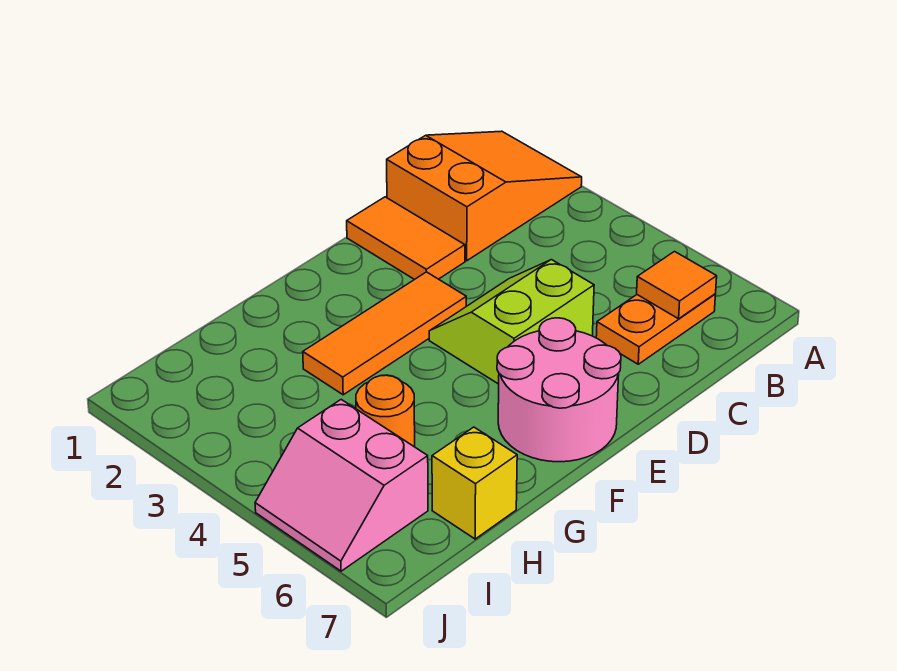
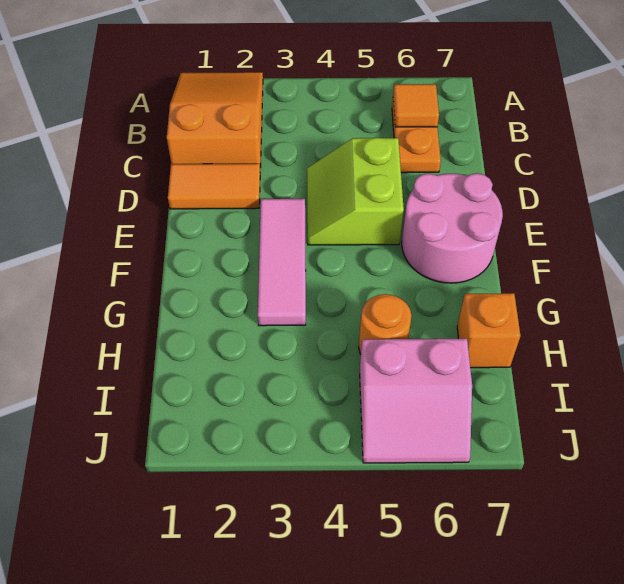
orange tile E3:G3 level 1 -> pink tile E3:G3 level 1
yellow brick H7 level 1 -> orange brick H7 level 1

